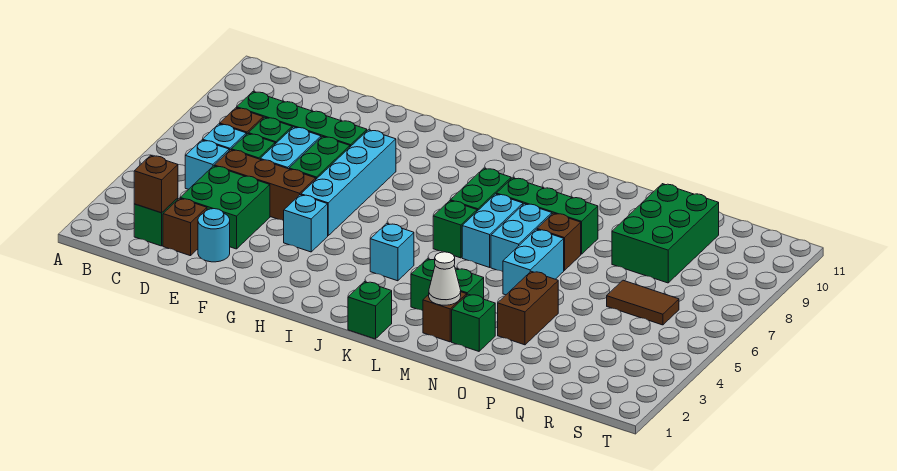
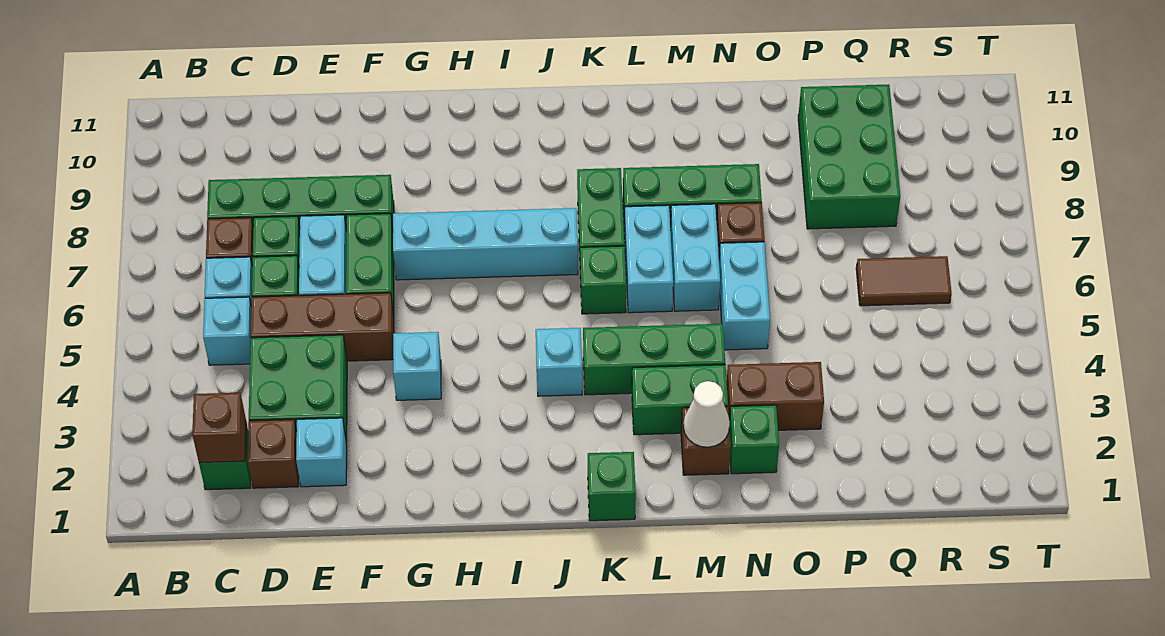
cyan round brick E2 level 1 -> cyan brick E2 level 1
cyan brick G5:G8 level 1 -> cyan brick G7:J7 level 1
none -> green brick K4:M4 level 1
brown brick O3:O4 level 1 -> brown brick N3:O3 level 1

